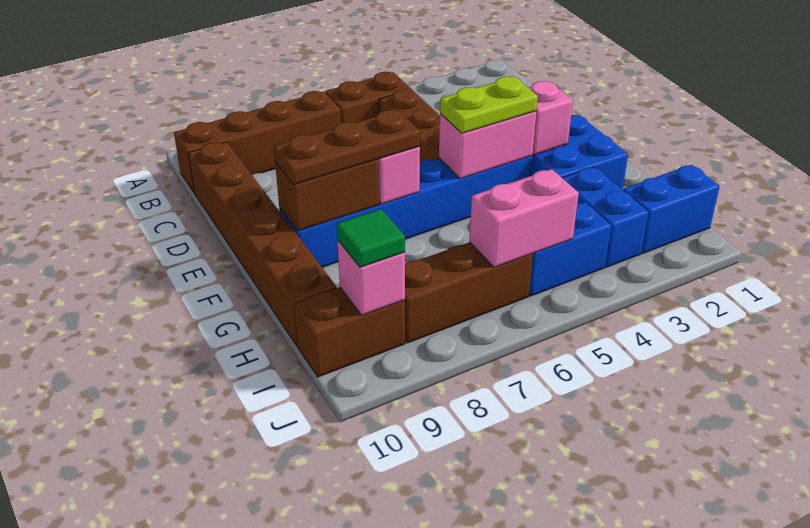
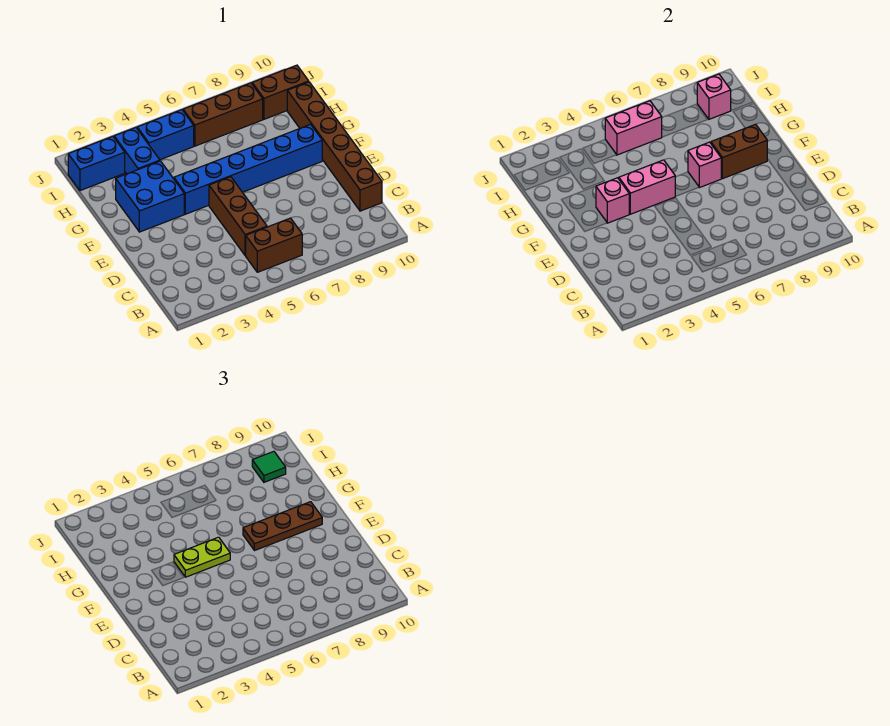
brown brick B7:B10 level 1 -> none

